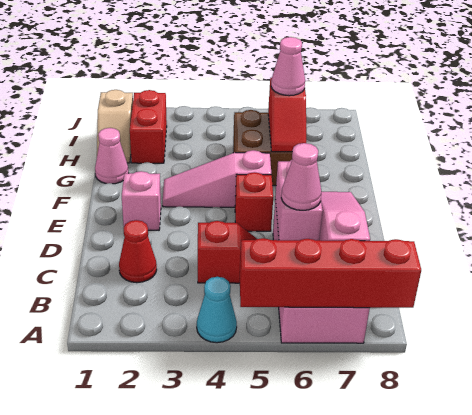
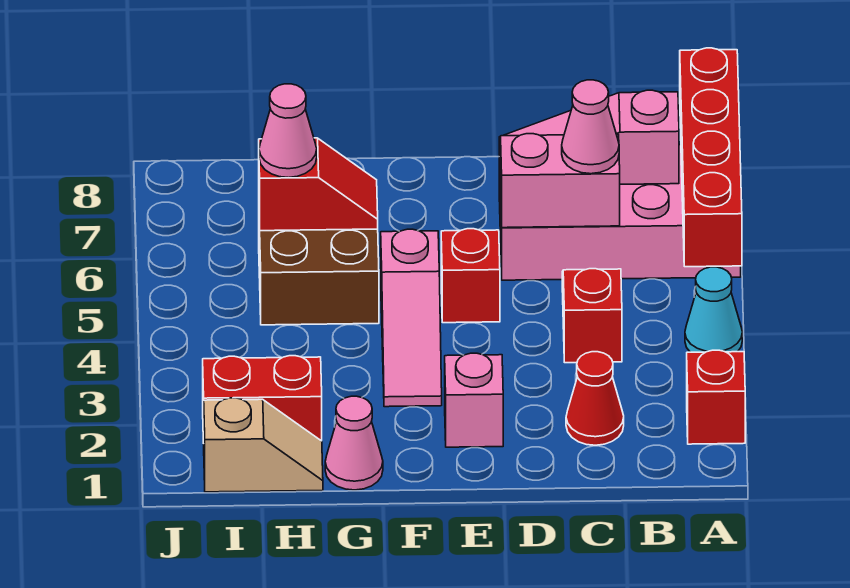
none -> red brick A2 level 1

